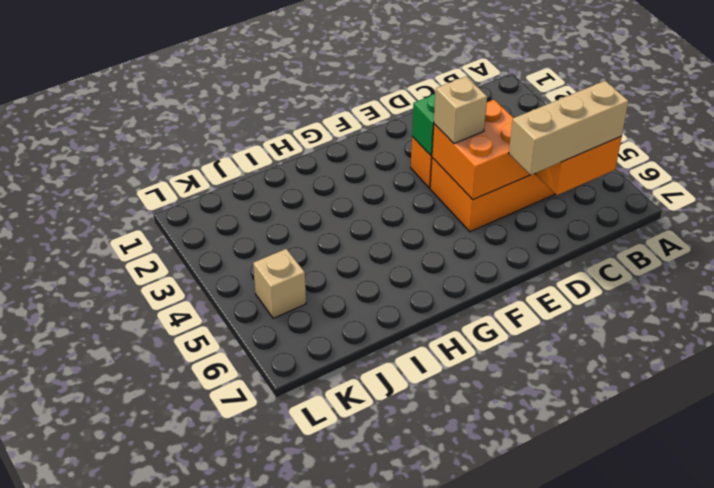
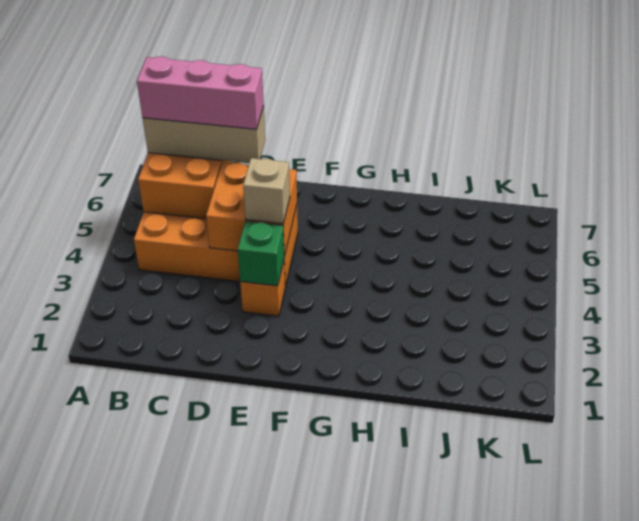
none -> pink brick B6:D6 level 4
tan brick K5 level 1 -> none

